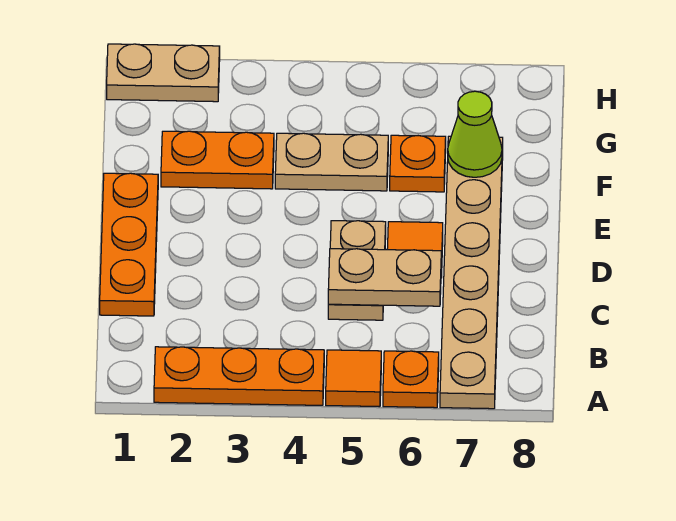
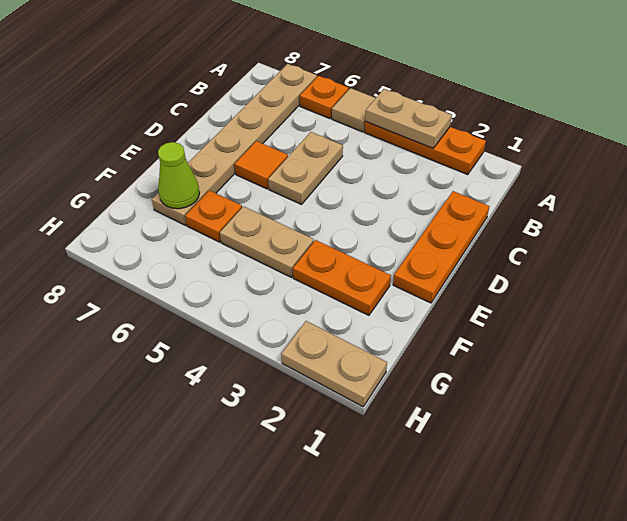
orange tile A5 level 1 -> tan tile A5 level 1
tan plate C5:C6 level 2 -> tan plate A3:A4 level 2

